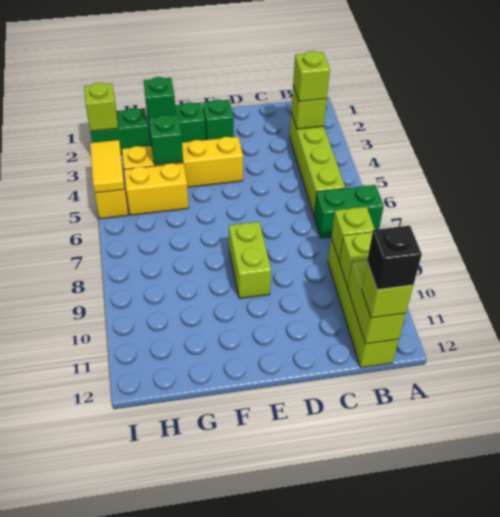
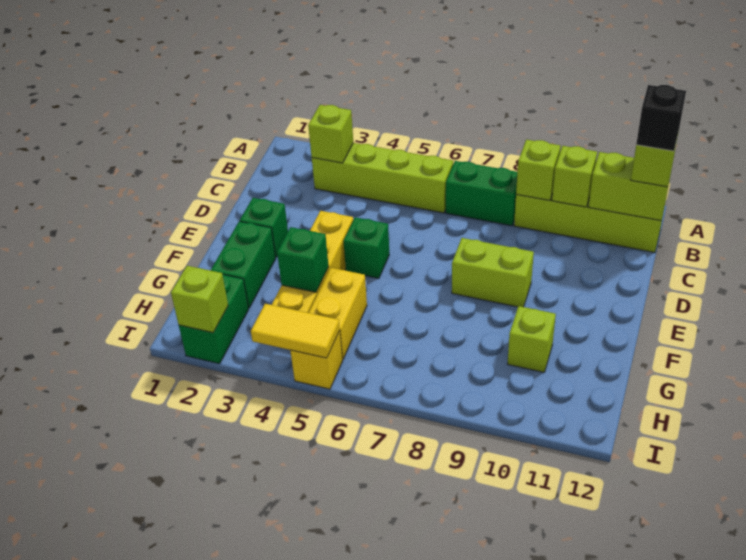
green brick A7:B7 level 1 -> green brick B7:B8 level 1
lime brick B3 level 3 -> lime brick G10 level 1
green brick G2 level 2 -> green brick E5 level 1

